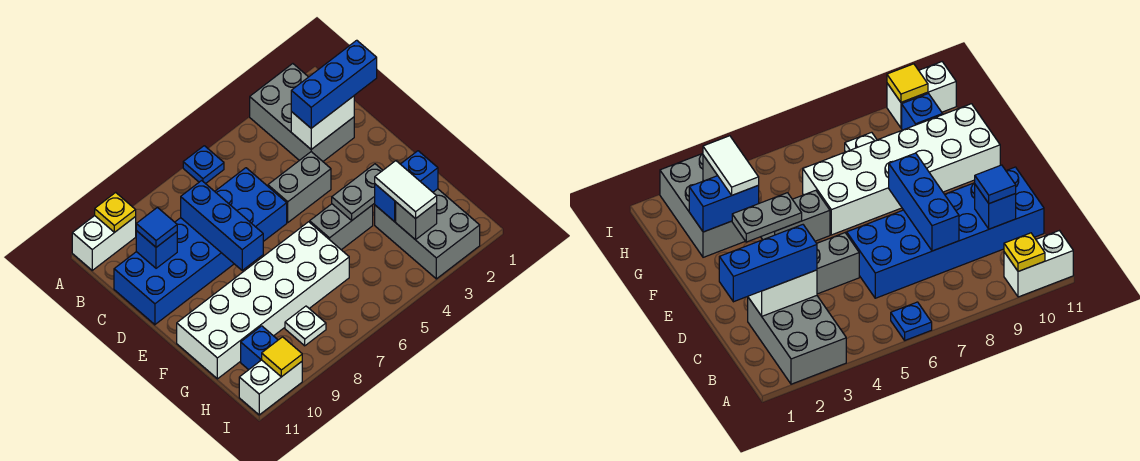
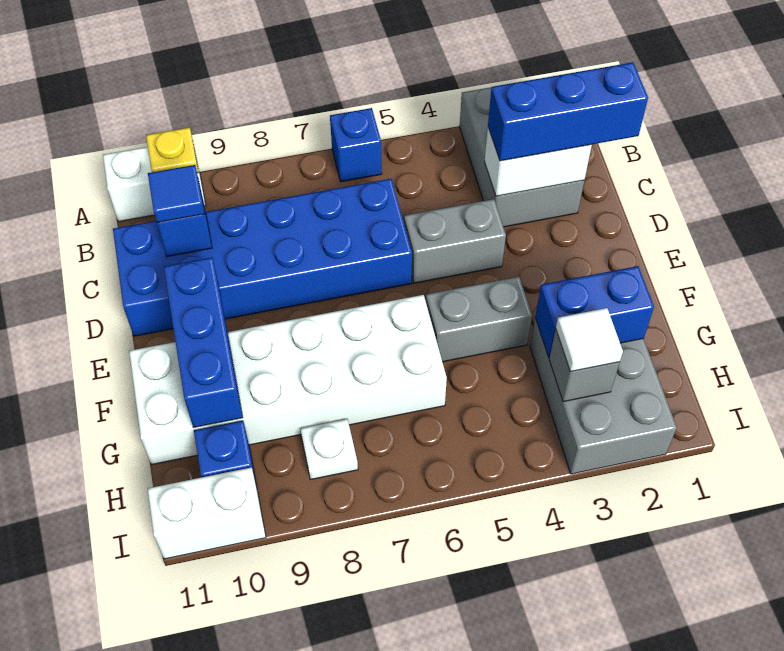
blue plate A6 level 1 -> blue brick A6 level 1
blue brick C8:E8 level 2 -> blue brick E10:G10 level 2
grey plate F3:F4 level 2 -> none
white tile G3:H3 level 3 -> white tile H3 level 3
yellow tile I10 level 2 -> none

